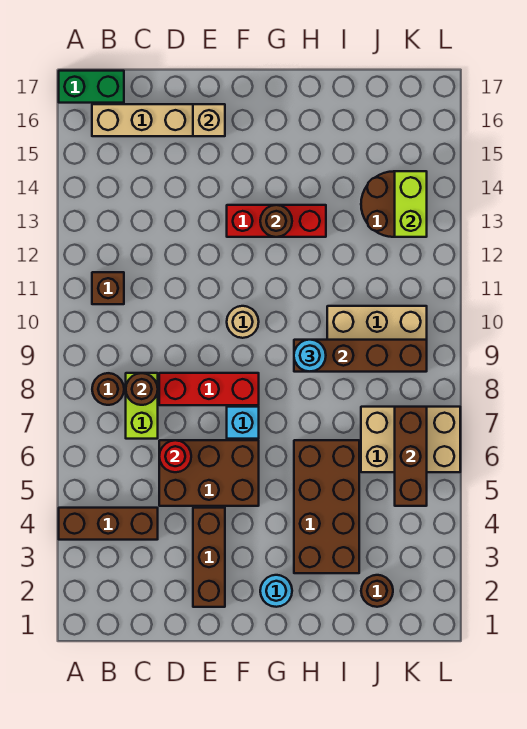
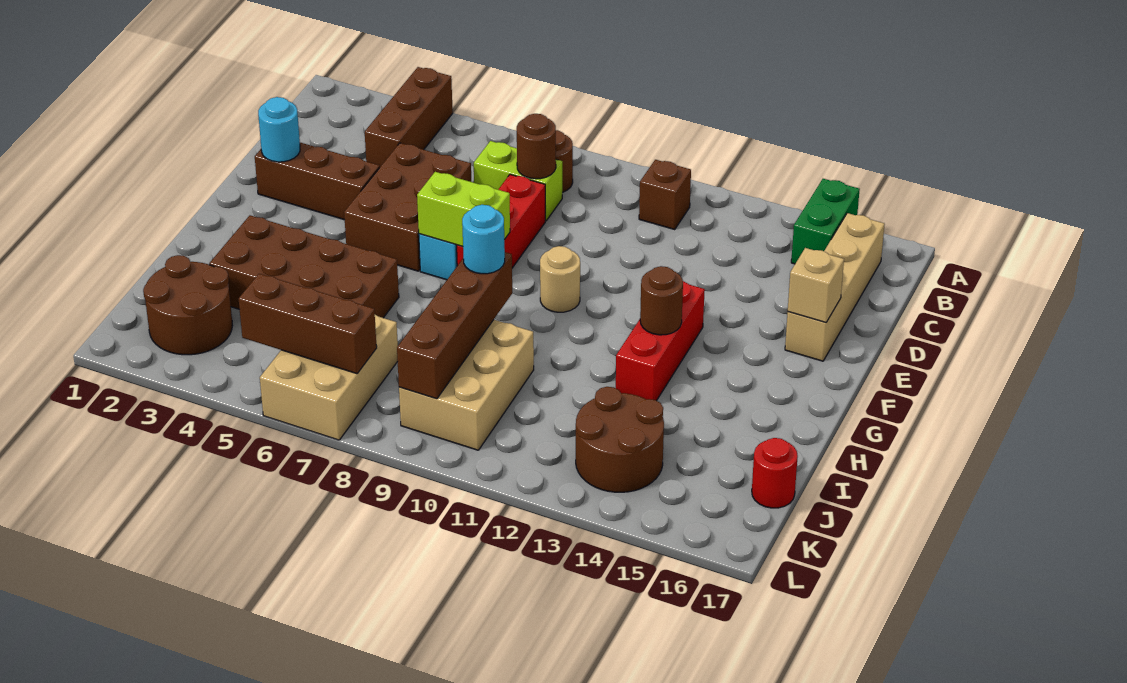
green brick A17:B17 level 1 -> green brick A15:B15 level 1
red round brick D6 level 2 -> red round brick J17 level 1
cyan round brick G2 level 1 -> cyan round brick E2 level 2
brown round brick J2 level 1 -> brown round brick J2:K3 level 1
lime brick K13:K14 level 2 -> lime brick F7:F8 level 2

